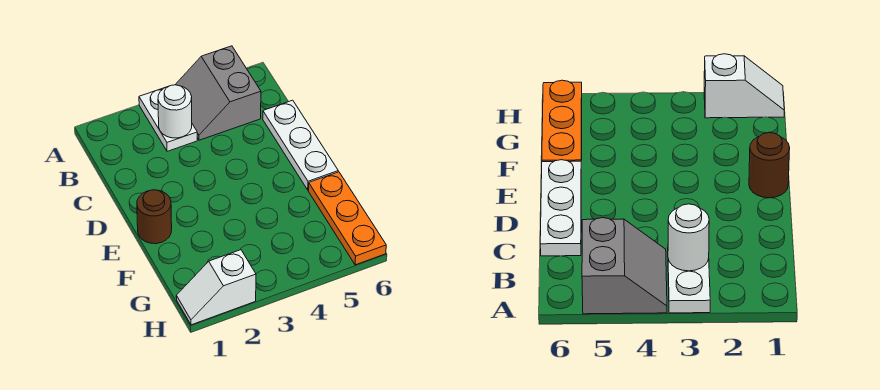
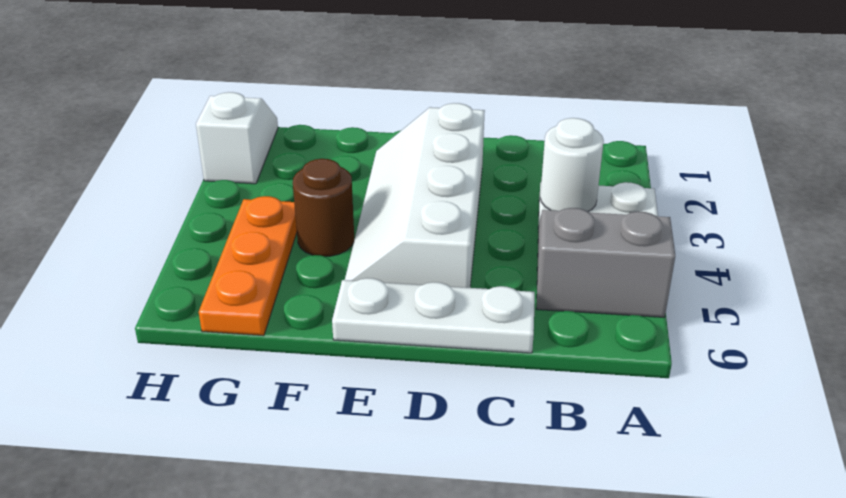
none -> white slope D2:E5 level 1 top D
brown round brick E1 level 1 -> brown round brick F4 level 1
orange plate F6:H6 level 1 -> orange plate G4:G6 level 1

